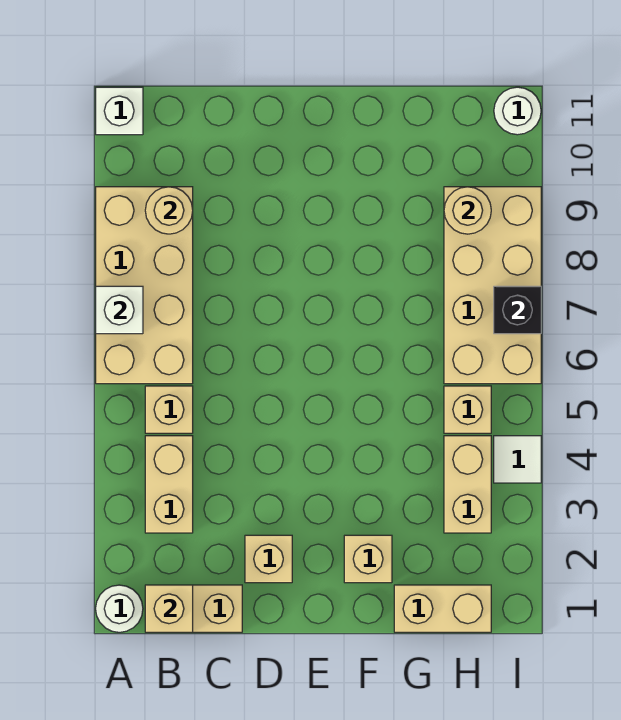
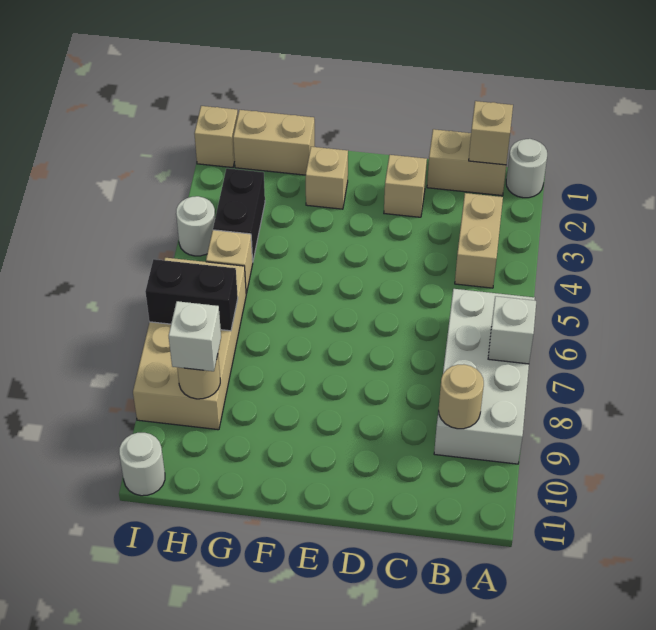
tan brick A6:B9 level 1 -> white brick A6:B9 level 1
white brick A11 level 1 -> white brick H9 level 3
tan brick B5 level 1 -> tan brick I1 level 1
tan brick H3:H4 level 1 -> black brick H3:H4 level 1
white tile I4 level 1 -> white round brick I4 level 1
black brick I7 level 2 -> black brick H7:I7 level 2

